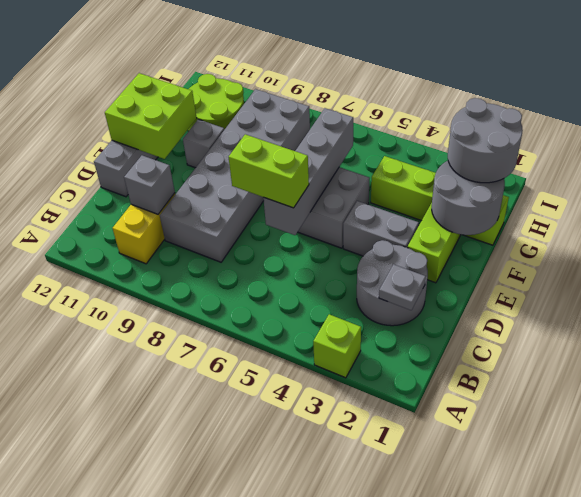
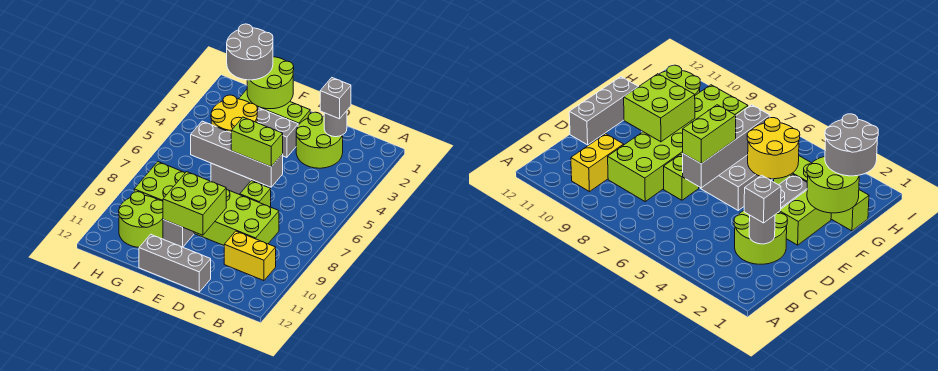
lime brick A3 level 1 -> lime brick D7 level 1
grey round brick C2:D3 level 1 -> lime round brick C2:D3 level 1
grey plate C2 level 2 -> grey round brick C2 level 2
grey brick C8:H9 level 1 -> lime brick C8:H9 level 1
grey brick C10 level 2 -> grey brick C2 level 3
lime brick D6:D7 level 3 -> lime brick D6:E6 level 3
grey brick E3:E4 level 1 -> grey brick E3:F3 level 1
lime brick E11:F12 level 2 -> lime brick E9:F10 level 2
grey round brick F1:G2 level 2 -> lime round brick F1:G2 level 2
none -> yellow round brick F4:G5 level 2

